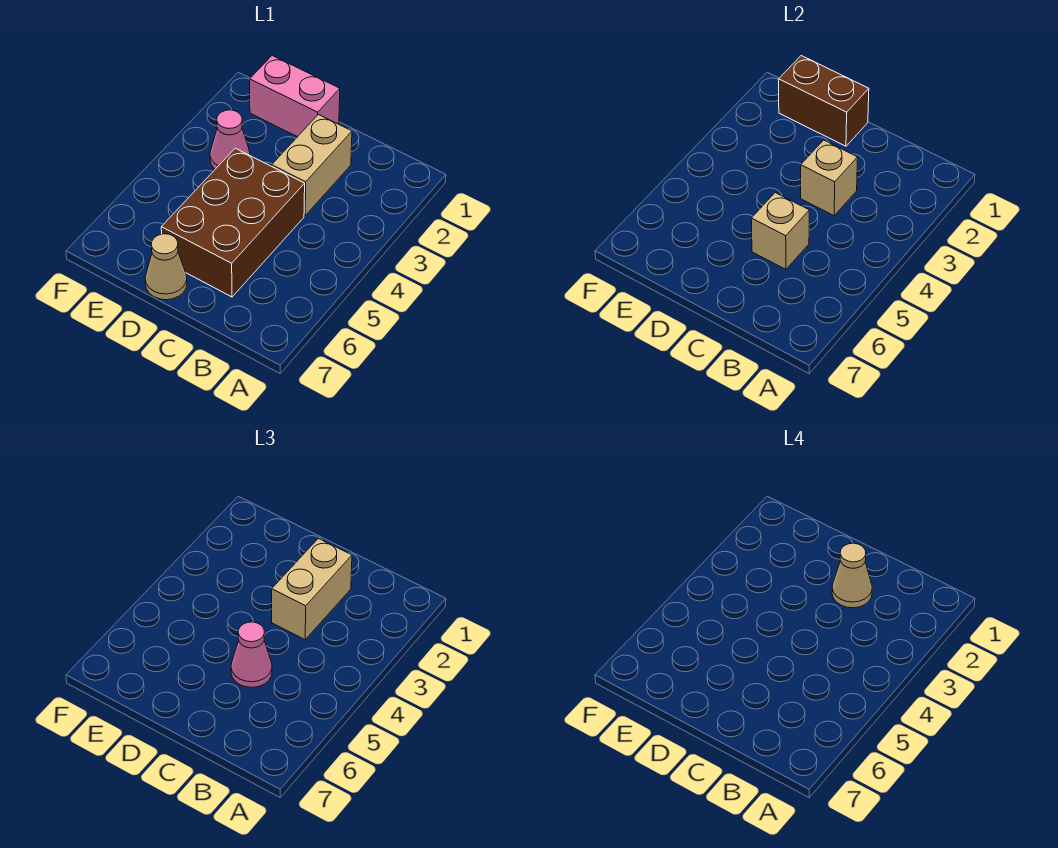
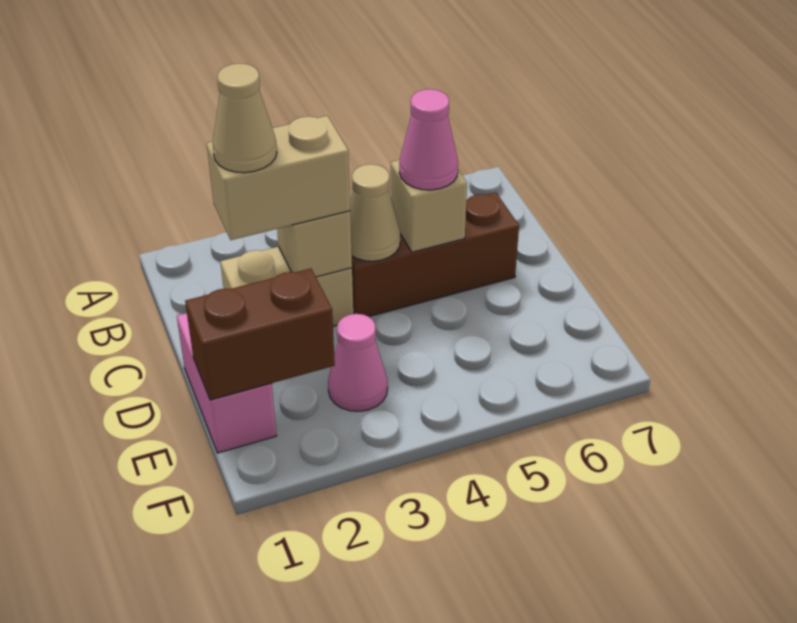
brown brick C4:D6 level 1 -> brown brick C4:C6 level 1
brown brick D1:E1 level 2 -> brown brick E1:E2 level 2
tan cone D7 level 1 -> tan cone C4 level 2

